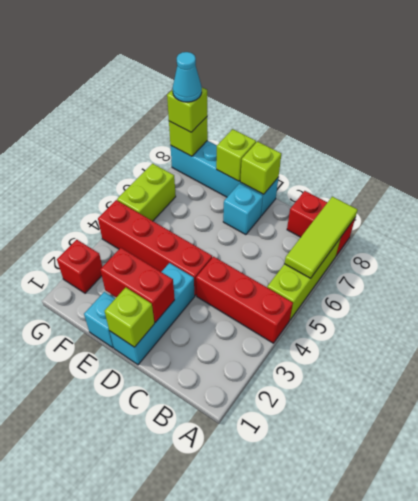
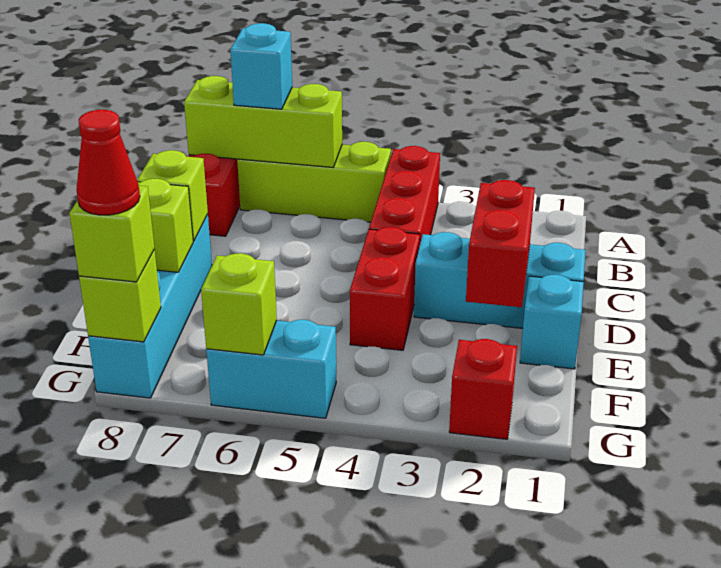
lime tile A6:A8 level 2 -> lime brick A6:A8 level 2
lime brick D1 level 2 -> lime brick G6 level 2
red brick D4:G4 level 1 -> red brick D4:E4 level 1
cyan brick D7 level 1 -> cyan brick A7 level 3
lime brick G5:G6 level 1 -> cyan brick G5:G6 level 1
cyan cone G8 level 4 -> red cone G8 level 4

